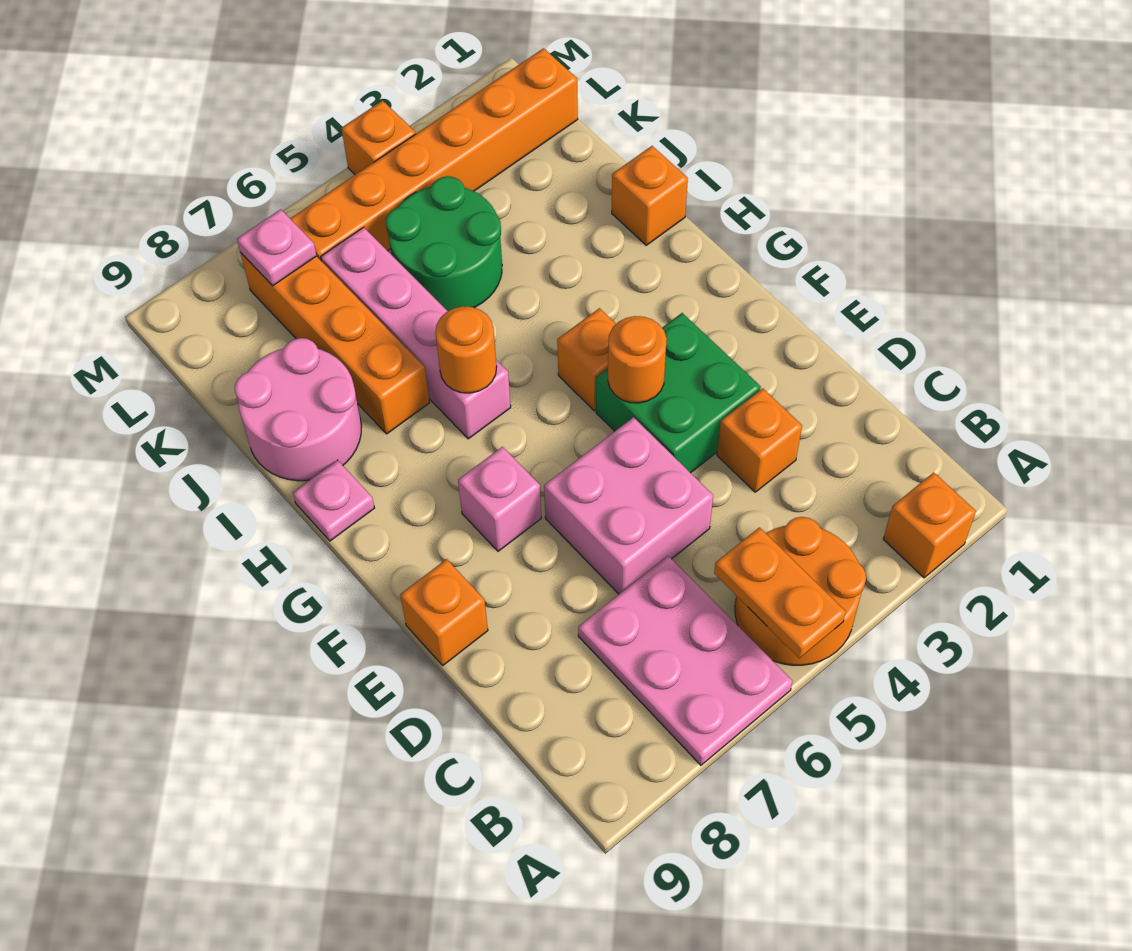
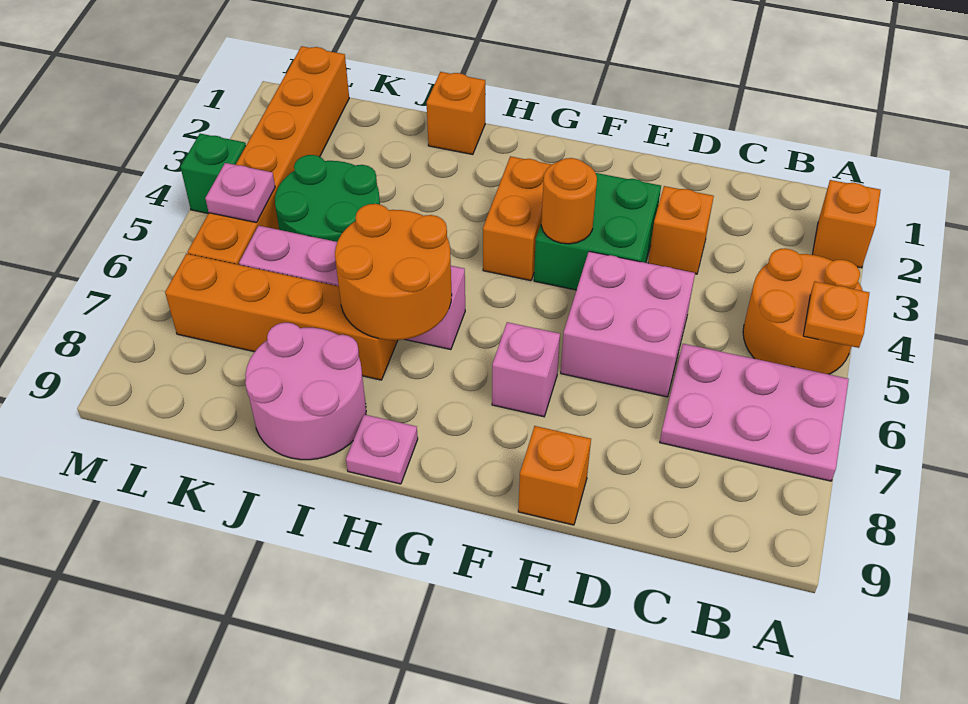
orange plate A5:B5 level 2 -> orange plate A5 level 2
orange brick G4 level 1 -> orange brick G3:G4 level 1
orange round brick H6 level 2 -> orange round brick H6:I7 level 2
pink plate L7 level 2 -> pink plate L5 level 2
orange brick M4 level 1 -> green brick M4 level 1

